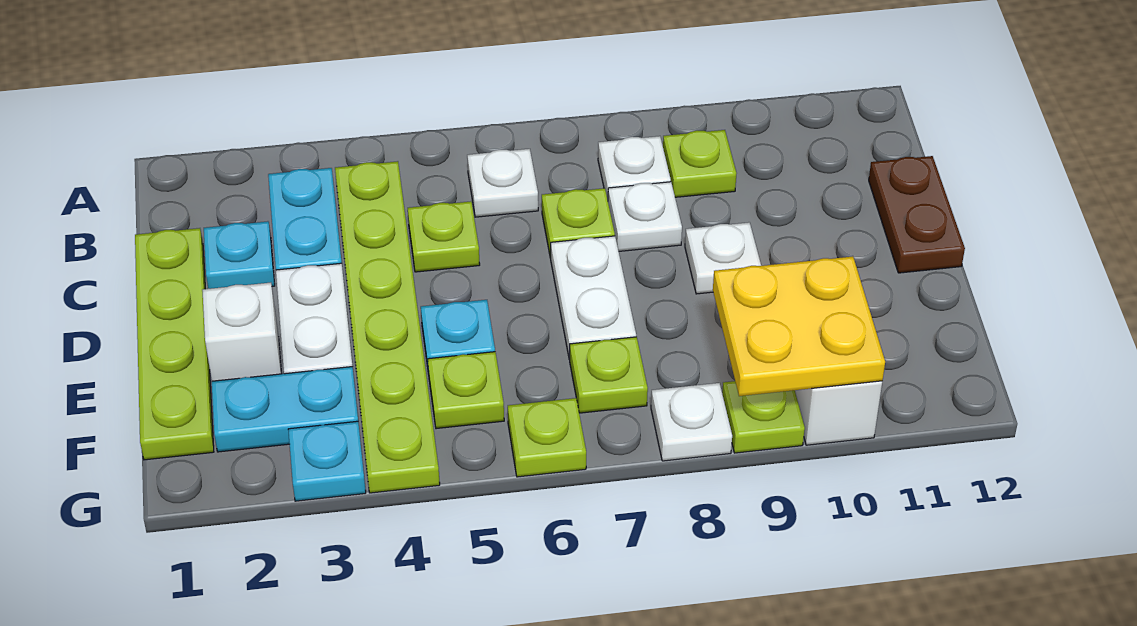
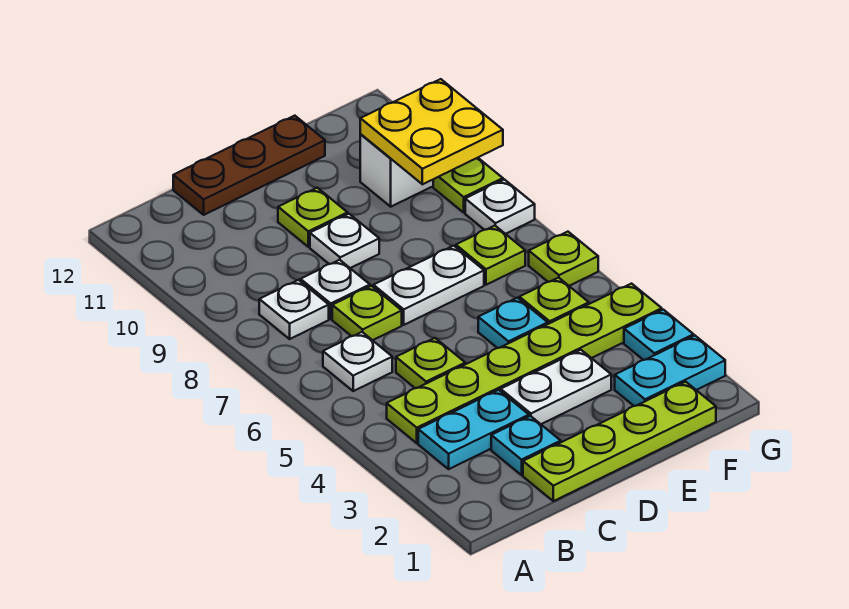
lime plate B9 level 1 -> lime plate D10 level 1
brown plate C12:D12 level 1 -> brown plate C12:E12 level 1
white brick E2 level 1 -> none
cyan plate F2:F3 level 1 -> cyan plate F2:G2 level 1

